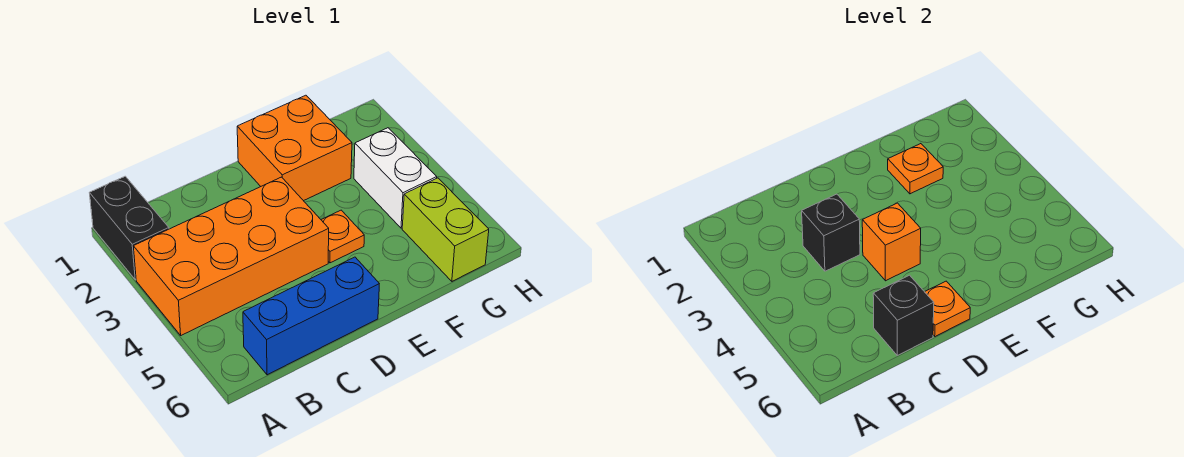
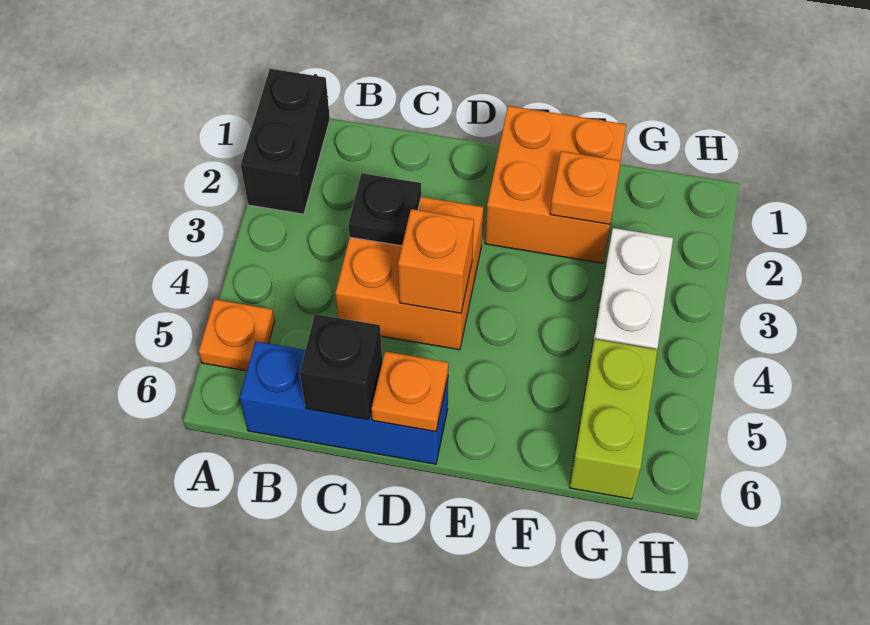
orange brick A3:D4 level 1 -> orange brick C3:D4 level 1
black brick C3 level 2 -> black plate C3 level 2
orange plate E4 level 1 -> orange plate A5 level 1

